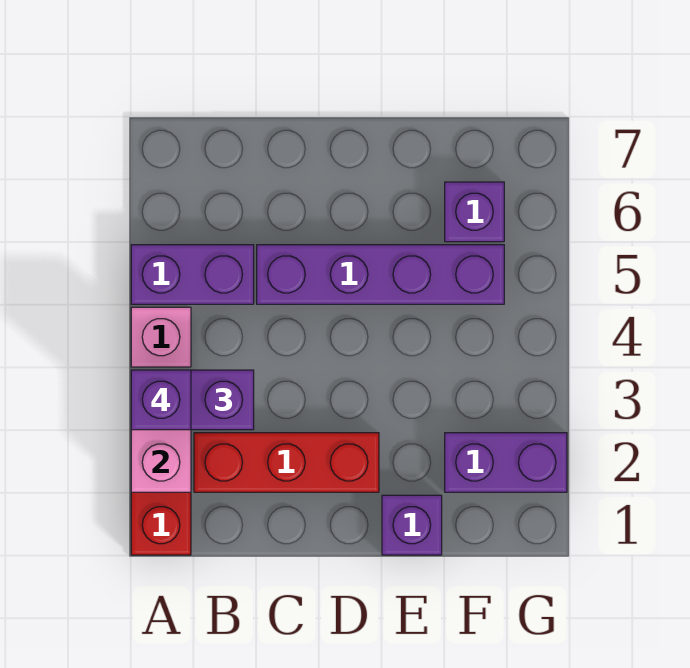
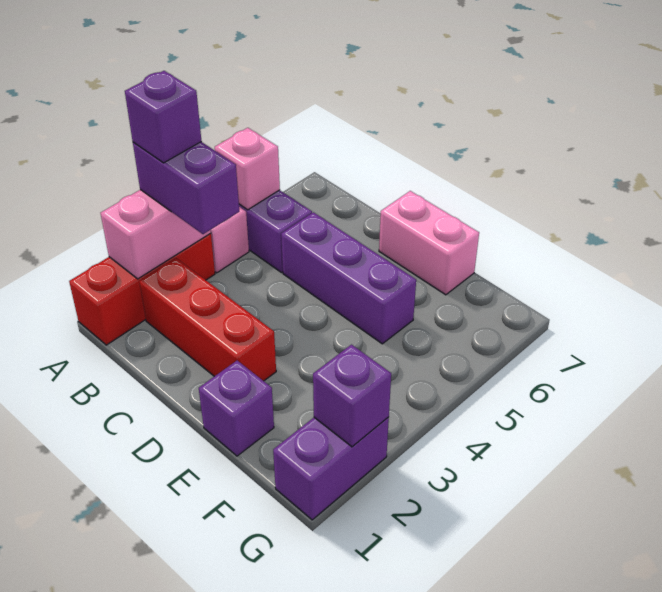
none -> pink brick A5 level 2
purple brick C5:F5 level 1 -> purple brick C5:E5 level 1
none -> pink brick D7:E7 level 1
purple brick F2:G2 level 1 -> purple brick G1:G2 level 1
purple brick F6 level 1 -> purple brick G2 level 2

